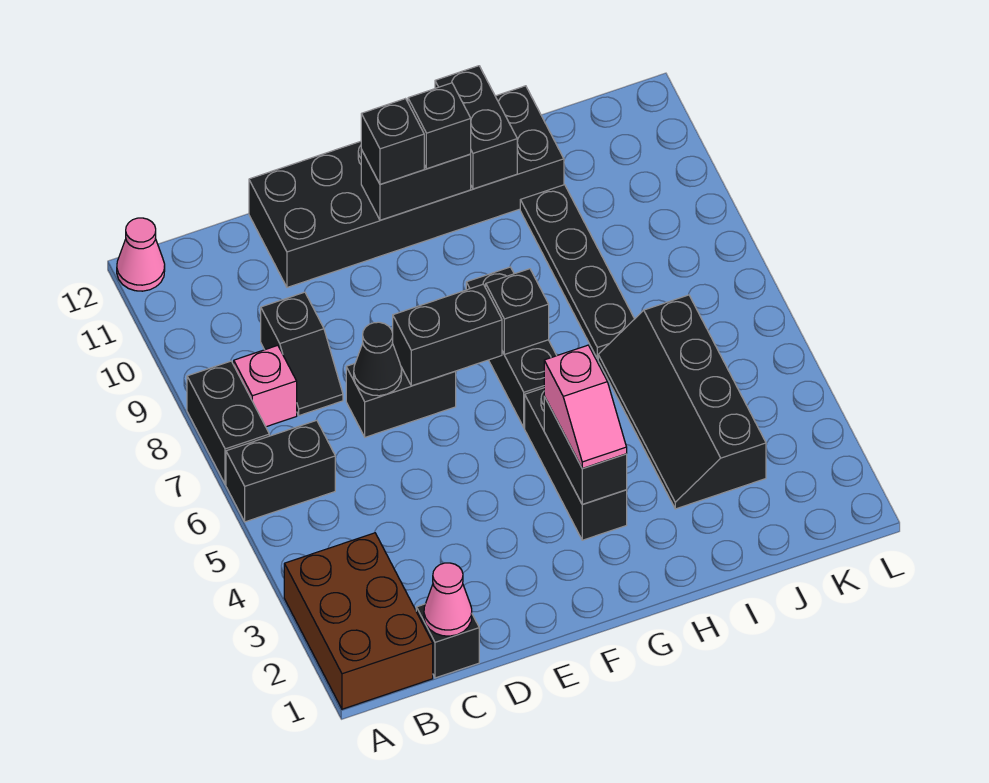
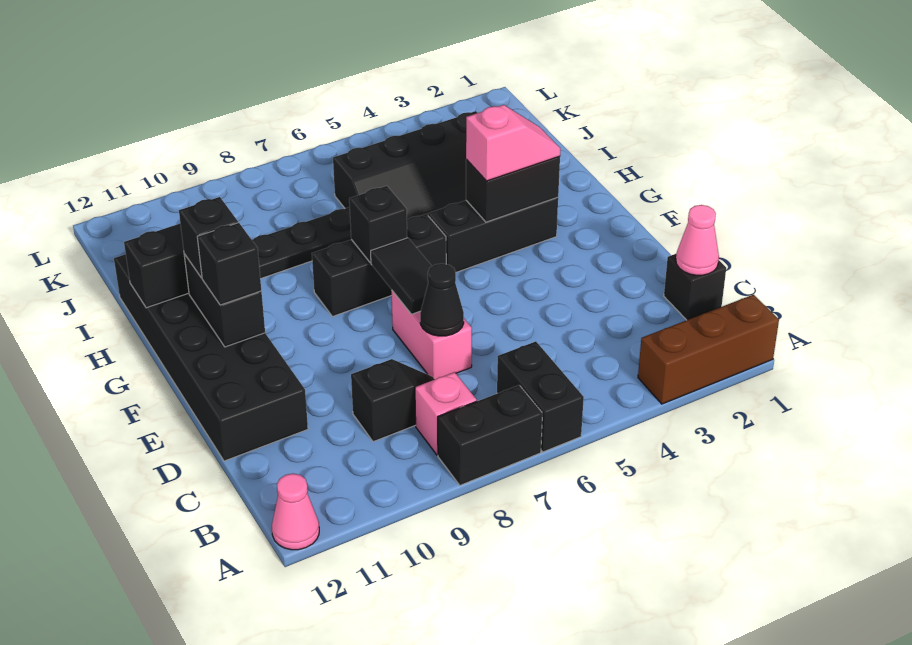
brown brick A1:B3 level 1 -> brown brick A1:A3 level 1
black brick D7:E7 level 1 -> pink brick D7:E7 level 1
black brick E7:F7 level 2 -> black tile E7:F7 level 2

